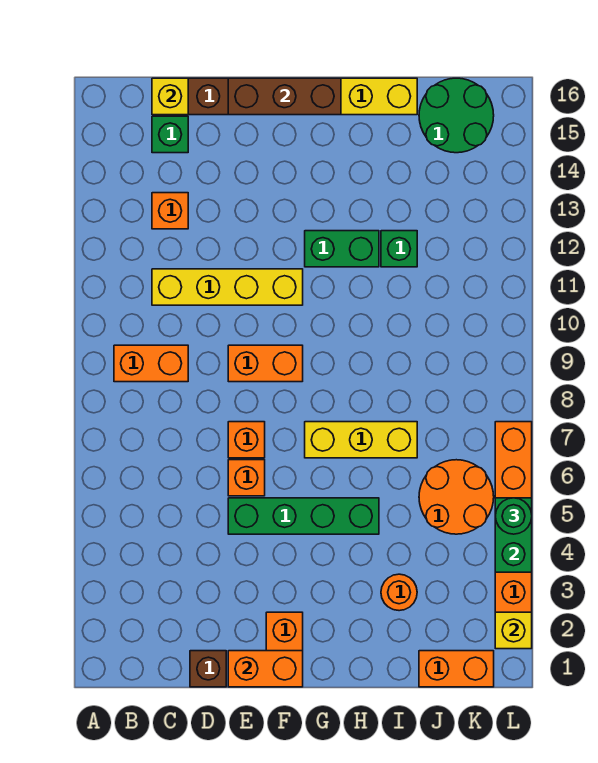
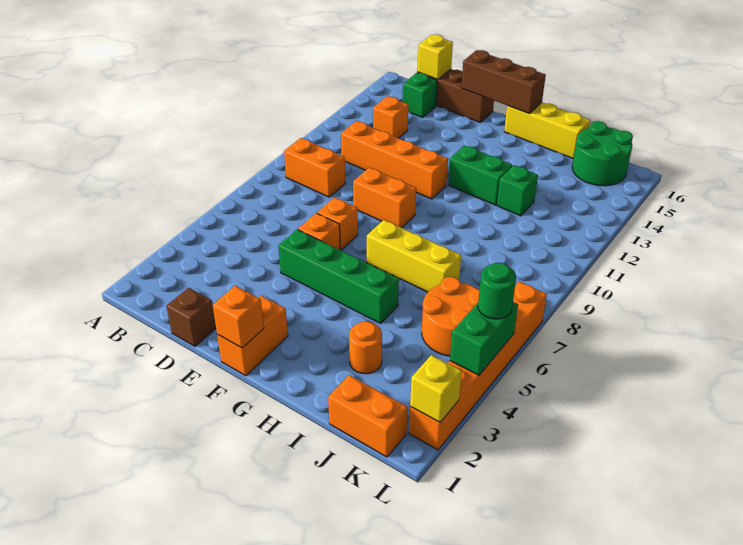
yellow brick C11:F11 level 1 -> orange brick C11:F11 level 1
orange brick E1:F1 level 2 -> orange brick F1 level 2

